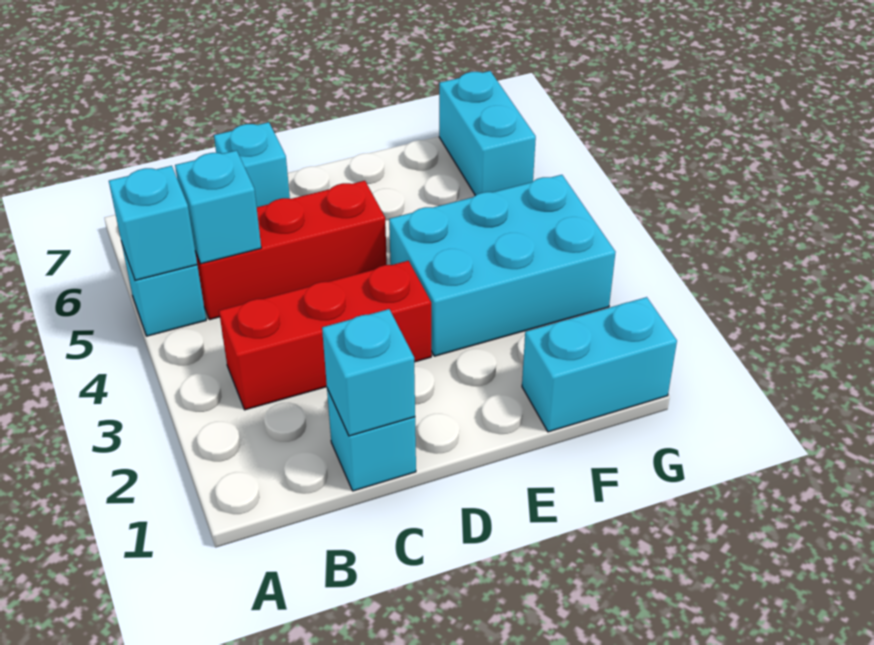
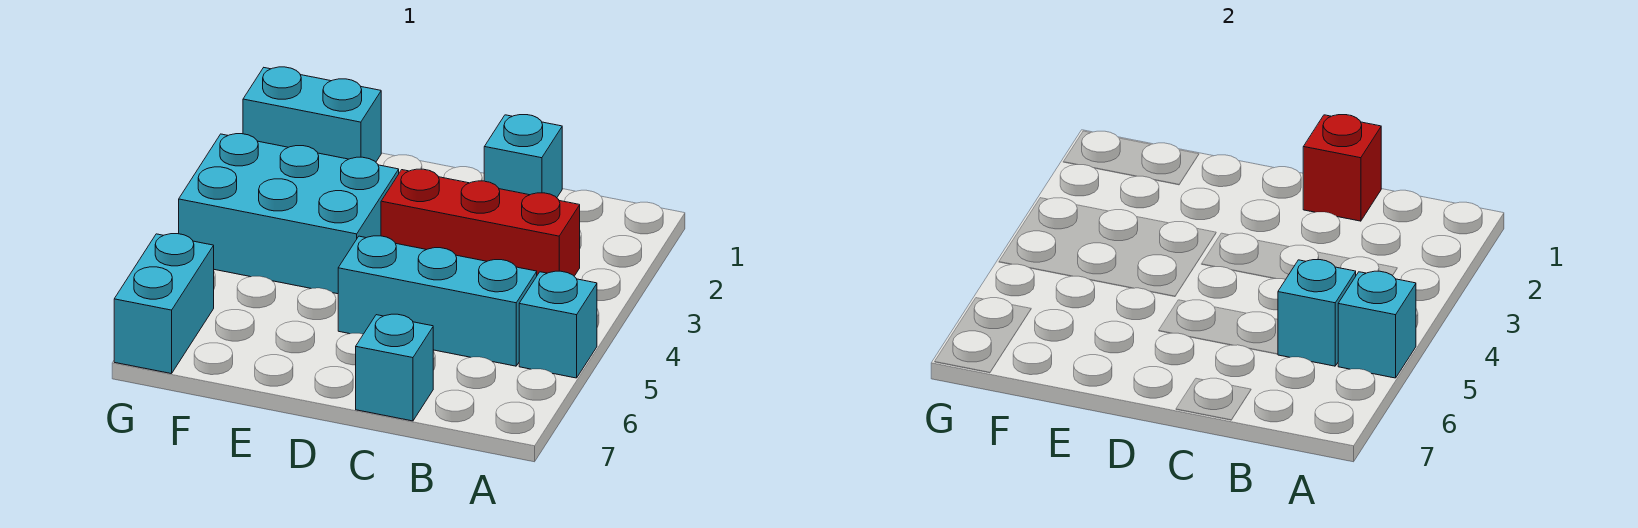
red brick B5:D5 level 1 -> cyan brick B5:D5 level 1
cyan brick C1 level 2 -> red brick C1 level 2

